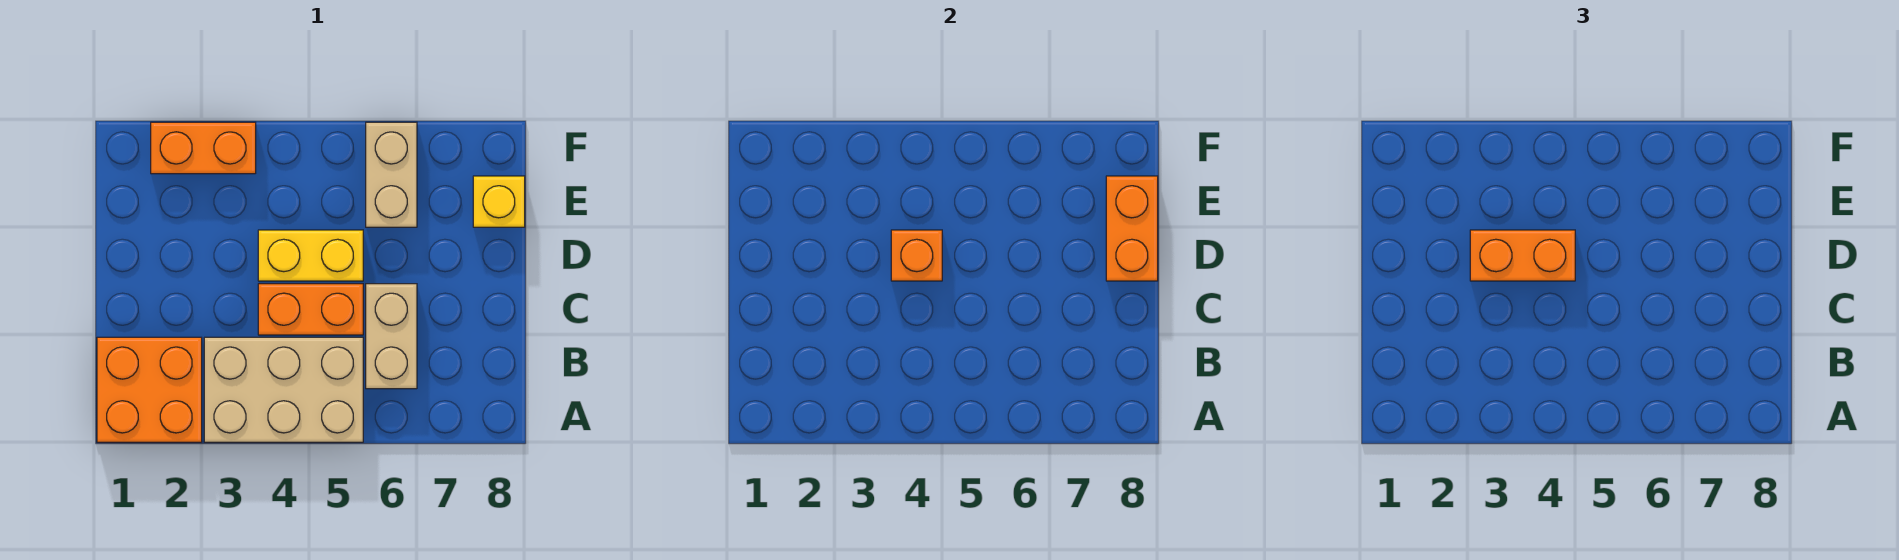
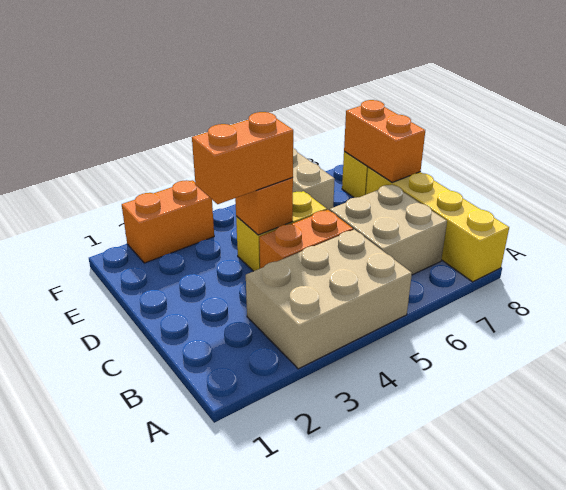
orange brick A1:B2 level 1 -> none
none -> yellow brick A8:D8 level 1
tan brick B6:C6 level 1 -> tan brick B6:C7 level 1

